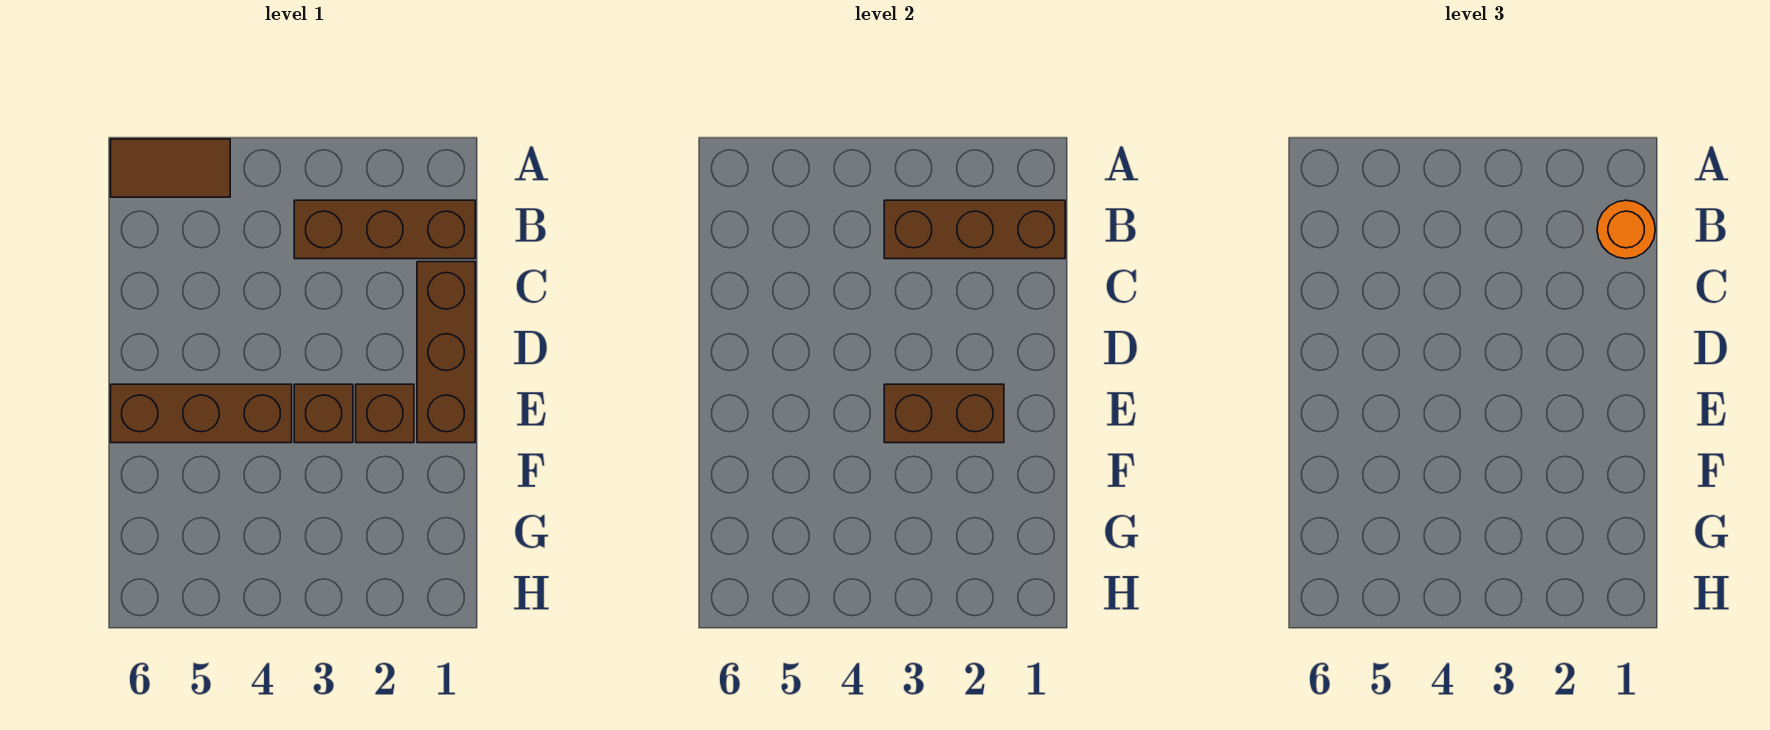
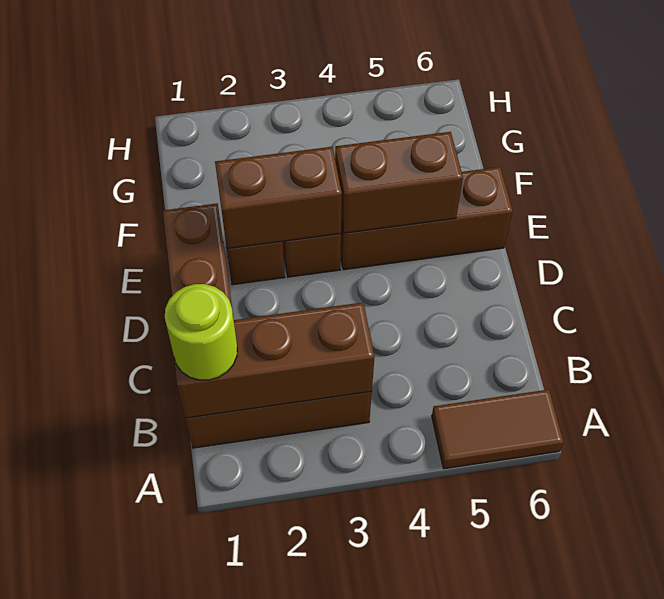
orange round brick B1 level 3 -> lime round brick B1 level 3
none -> brown brick E4:E5 level 2

